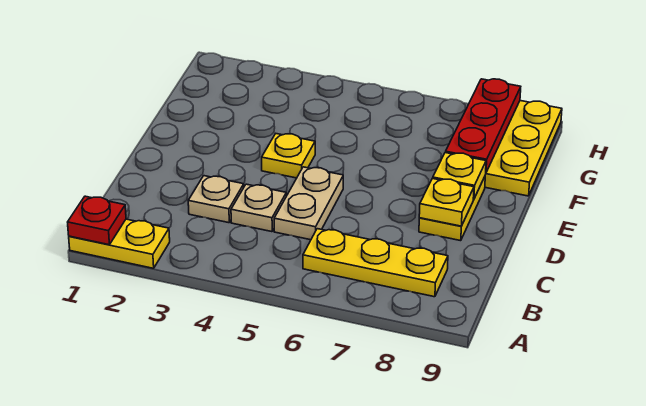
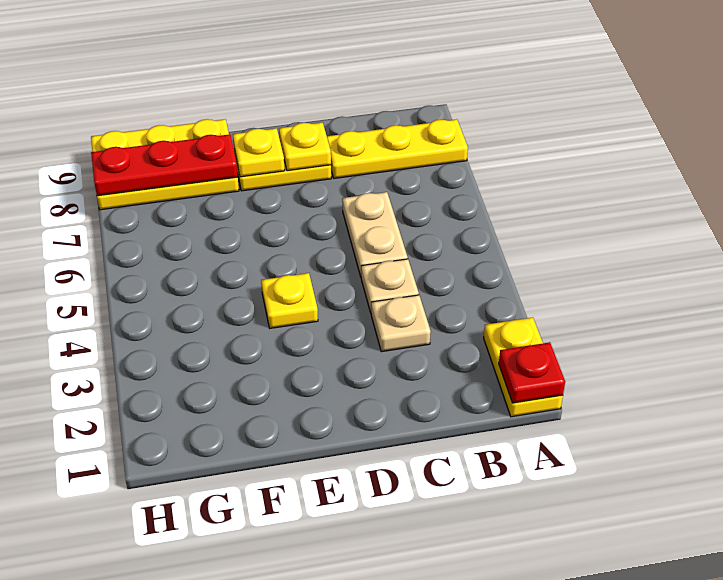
yellow plate B6:B8 level 1 -> yellow plate A8:C8 level 1
tan plate C5:D5 level 1 -> tan plate C5:C6 level 1

